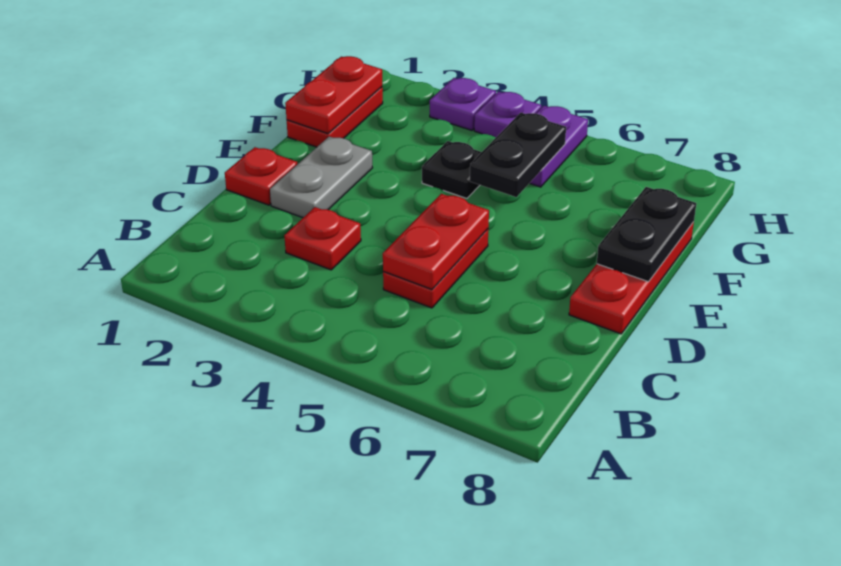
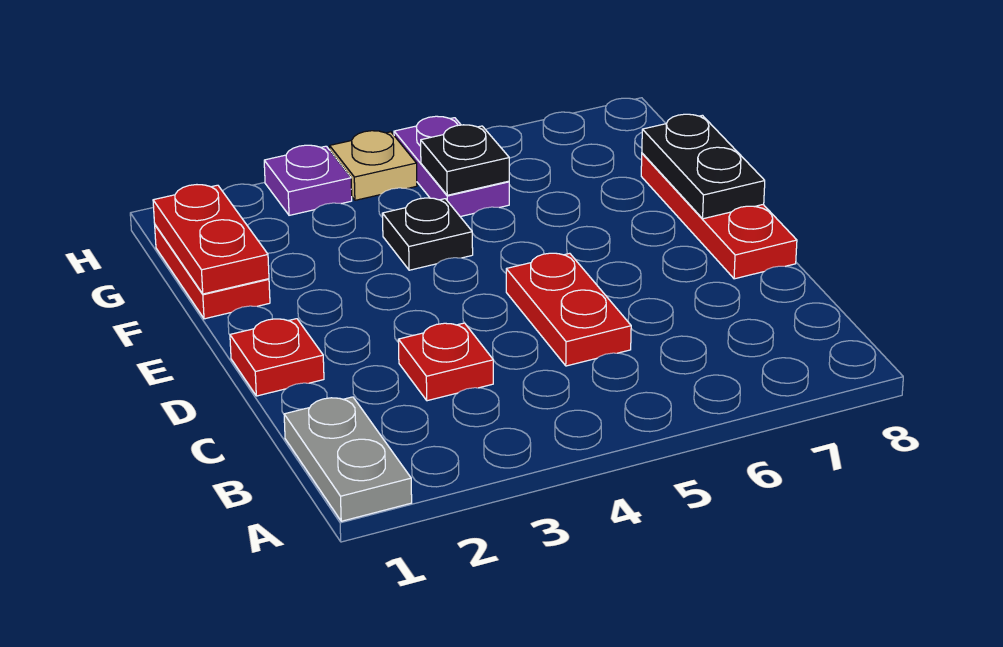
red plate C5:D5 level 2 -> none
grey plate D2:E2 level 1 -> grey plate A1:B1 level 1
black plate F5:G5 level 2 -> black plate G5 level 2
purple plate H4 level 1 -> tan plate H4 level 1

